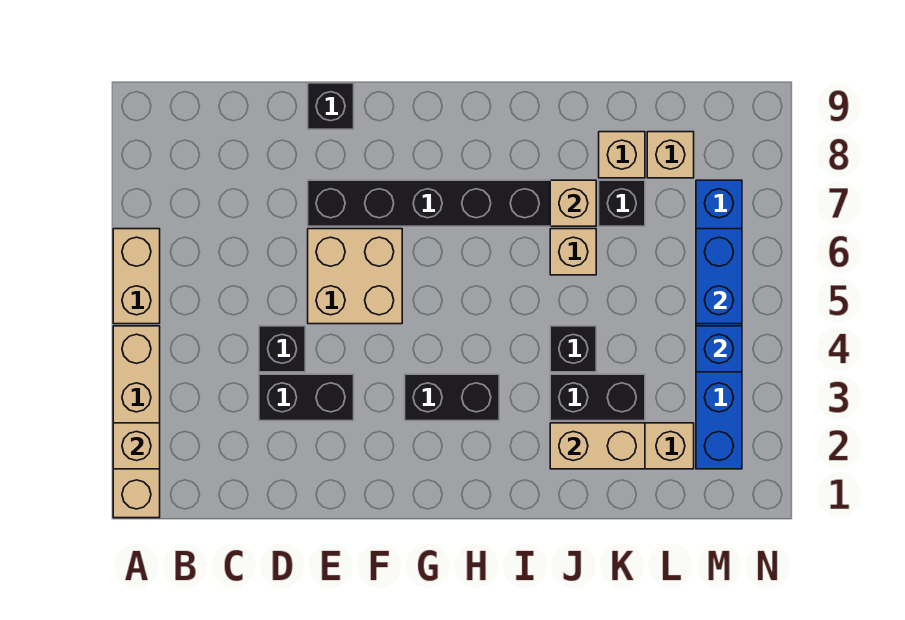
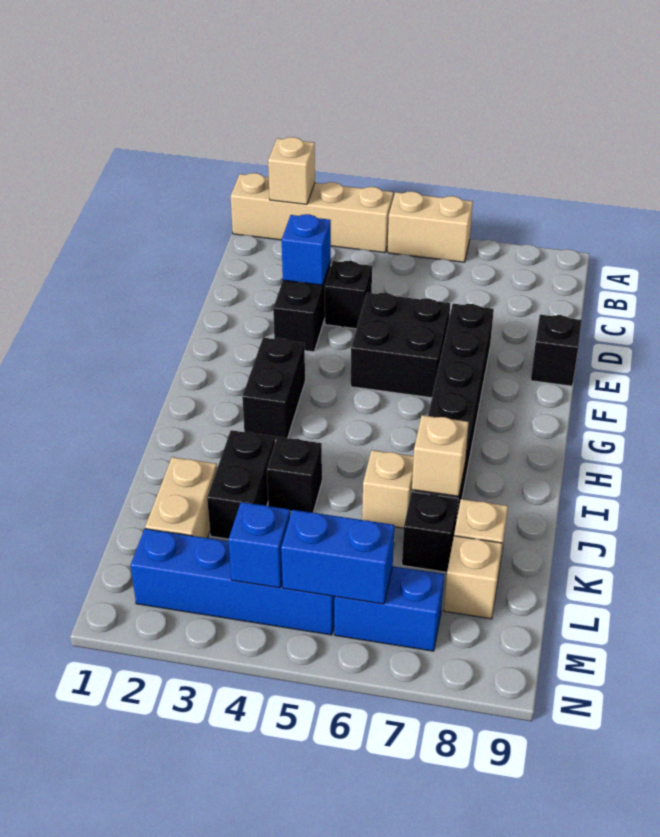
none -> blue brick D3 level 2
tan brick E5:F6 level 1 -> black brick E5:F6 level 1
tan brick J2:K2 level 2 -> none

